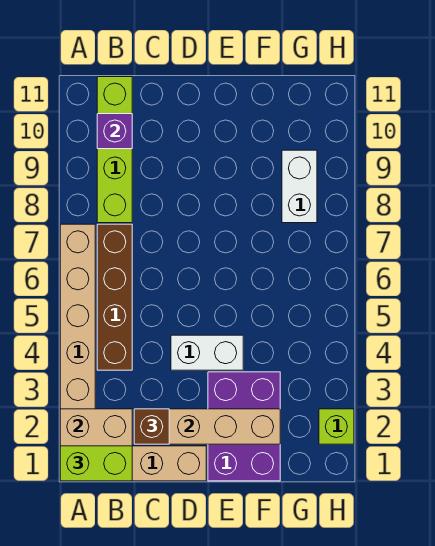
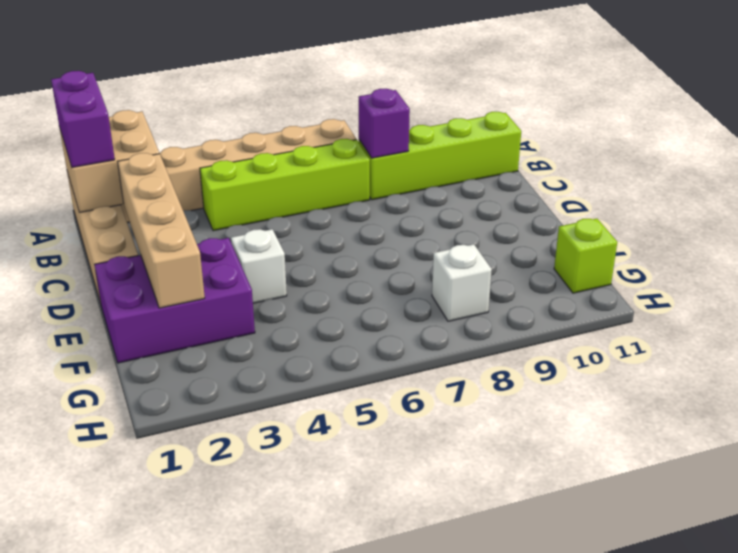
lime brick A1:B1 level 3 -> purple brick A1:B1 level 3
brown brick B4:B7 level 1 -> lime brick B4:B7 level 1
purple brick B10 level 2 -> purple brick B8 level 2
brown brick C2 level 3 -> none
white brick D4:E4 level 1 -> white brick E4 level 1
white brick G8:G9 level 1 -> white brick G8 level 1
lime brick H2 level 1 -> lime brick G11 level 1

